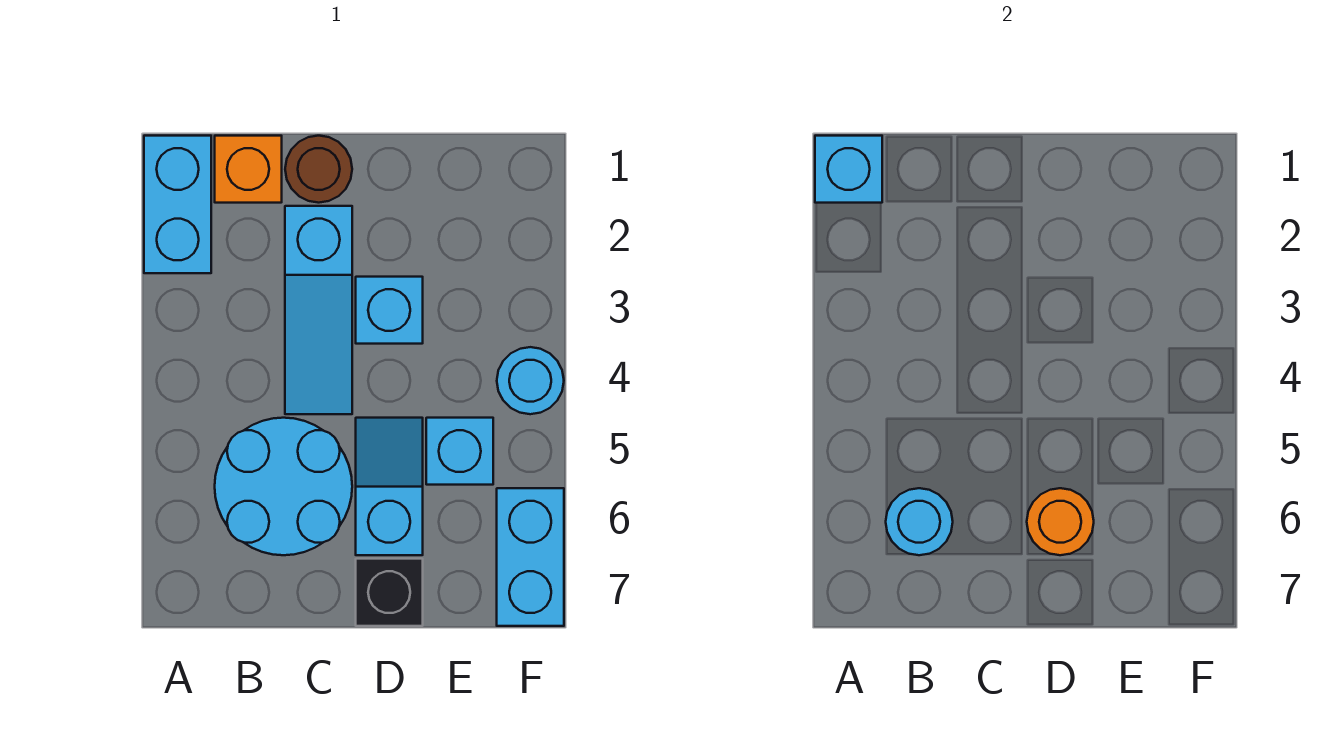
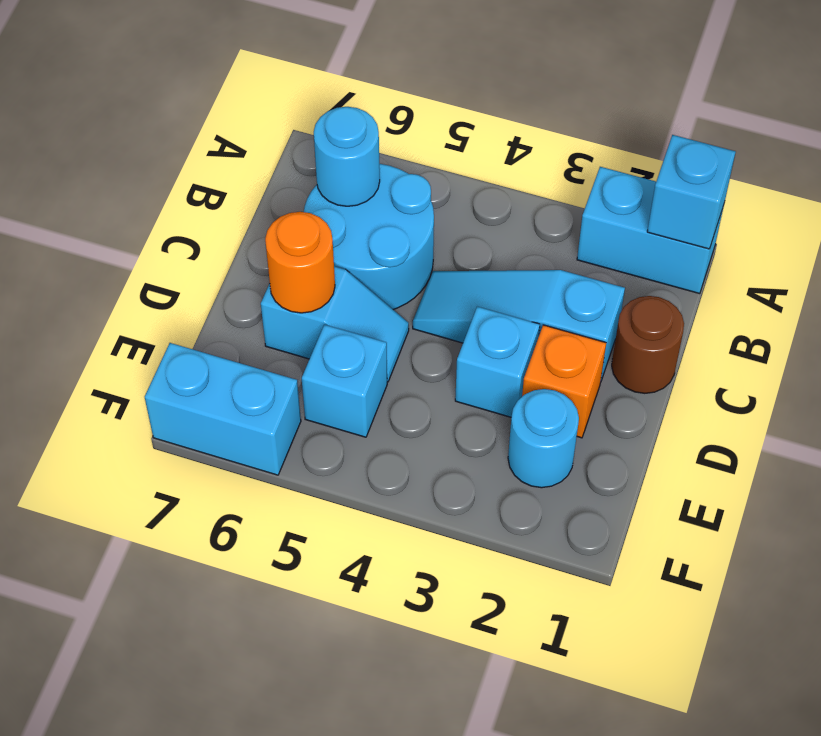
orange brick B1 level 1 -> orange brick D2 level 1
black brick D7 level 1 -> none
cyan round brick F4 level 1 -> cyan round brick E2 level 1

